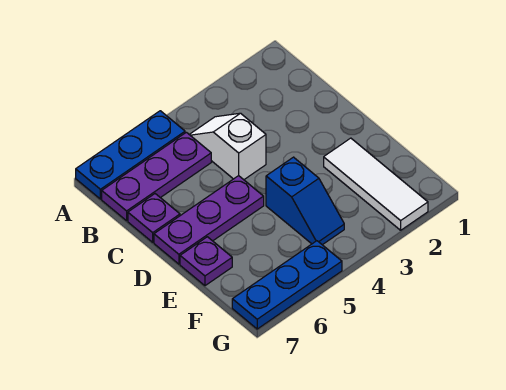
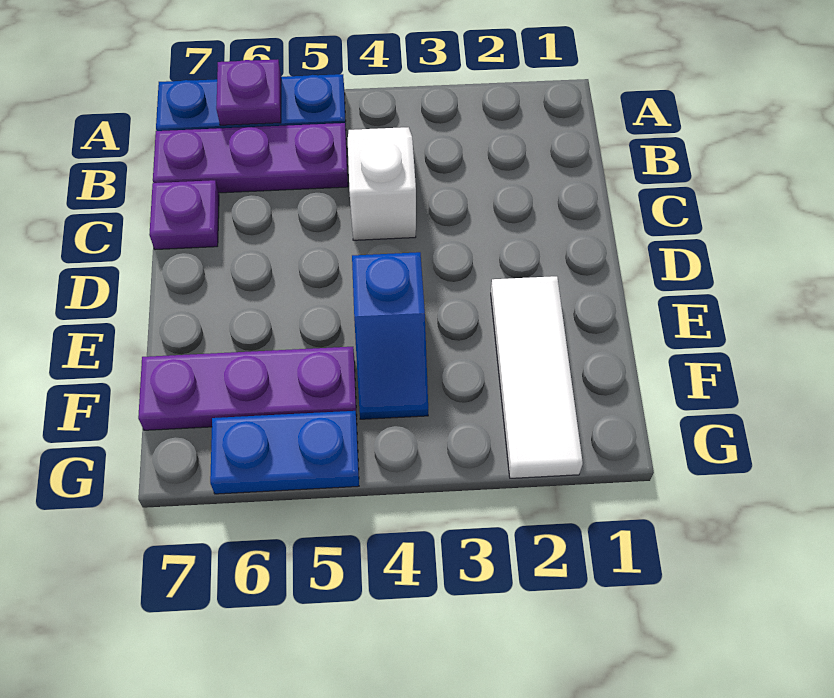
purple plate D5:D7 level 1 -> purple plate F5:F7 level 1
purple plate E7 level 1 -> purple plate A6 level 2
blue plate G5:G7 level 1 -> blue plate G5:G6 level 1

